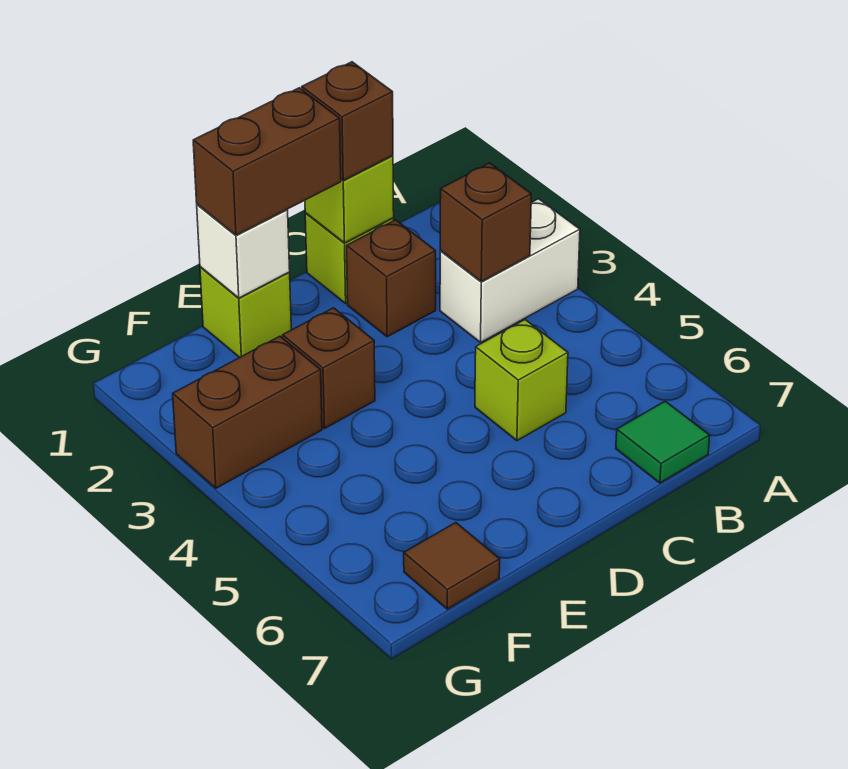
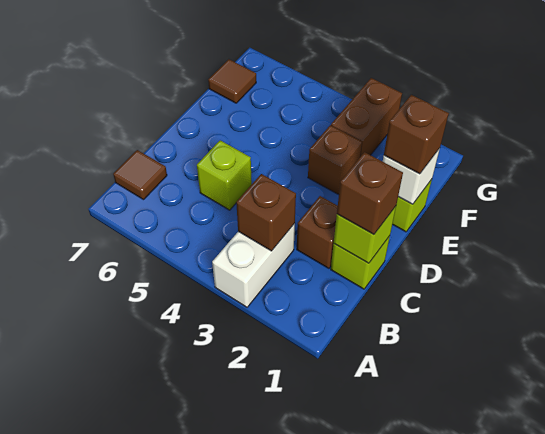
green tile B7 level 1 -> brown tile B7 level 1
brown brick D1:E1 level 3 -> brown brick E1 level 3

